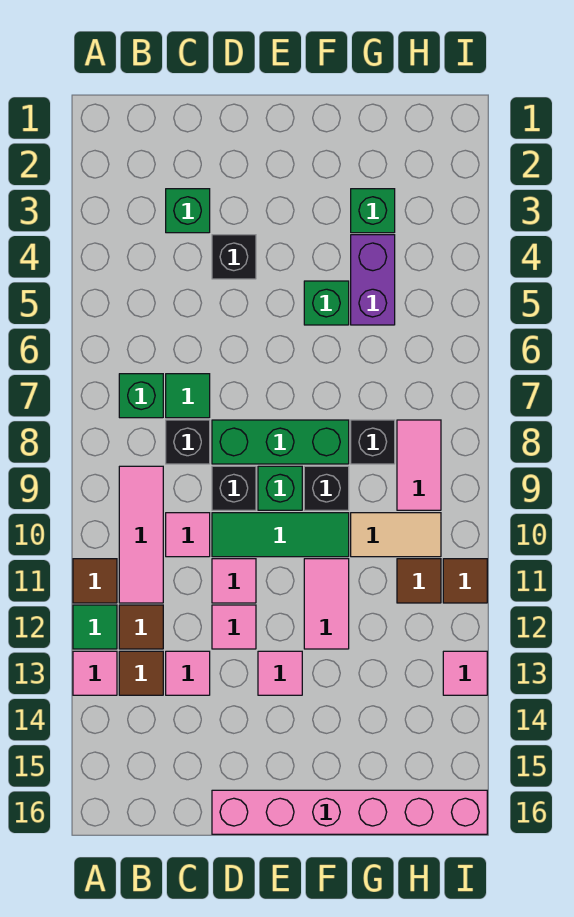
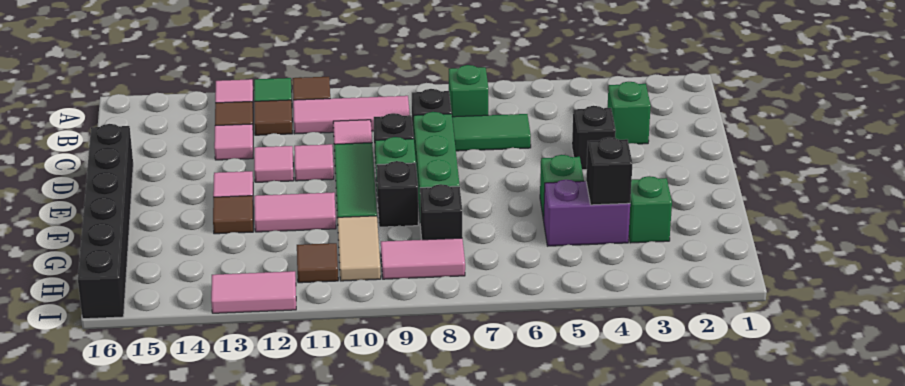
green tile C7 level 1 -> green tile C6:C7 level 1
pink brick D16:I16 level 1 -> black brick D16:I16 level 1
none -> black brick G4 level 2
brown tile I11 level 1 -> brown tile F13 level 1
pink tile I13 level 1 -> pink tile I12:I13 level 1

